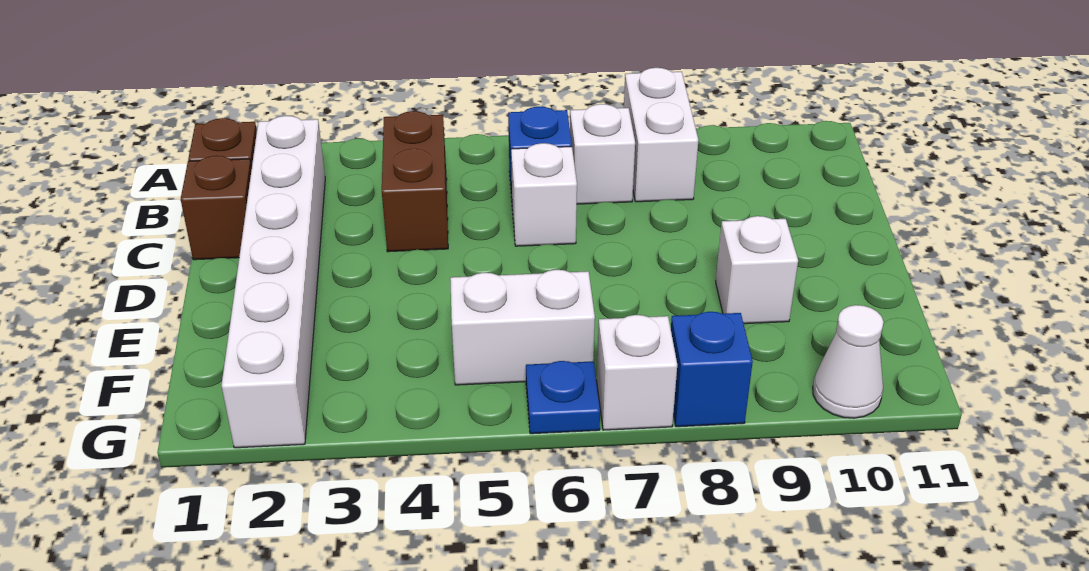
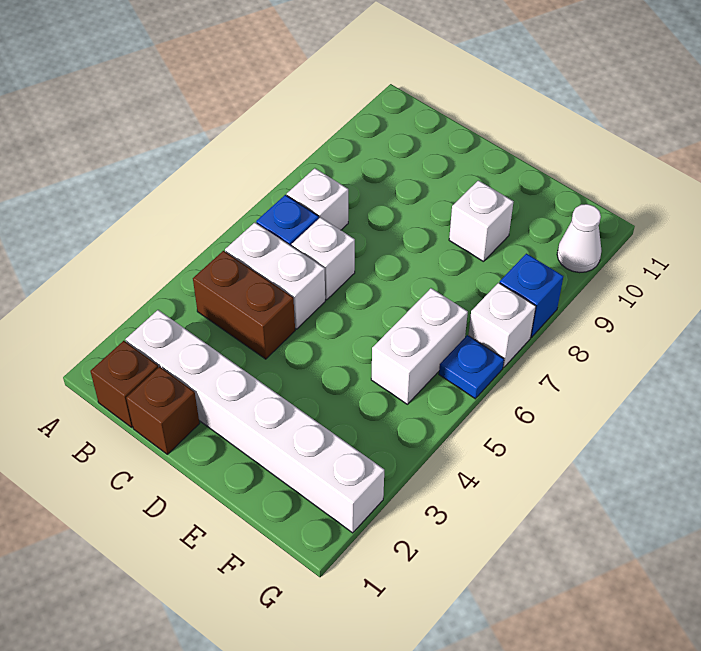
white brick A8:B8 level 1 -> white brick B5:C5 level 1

